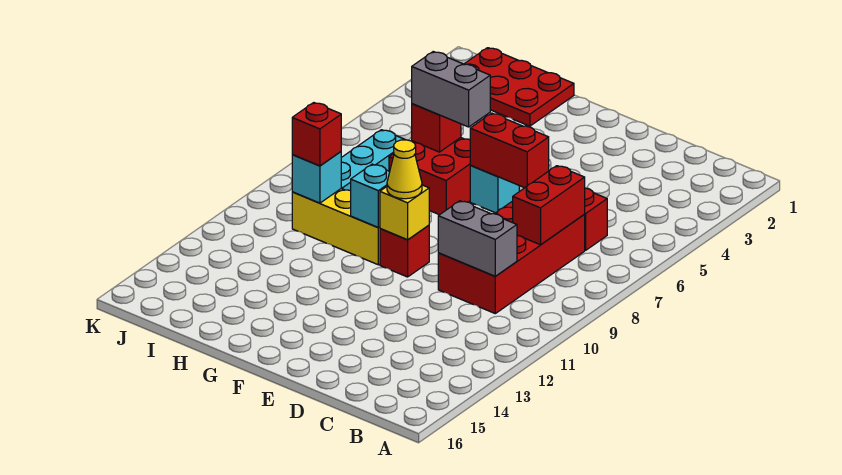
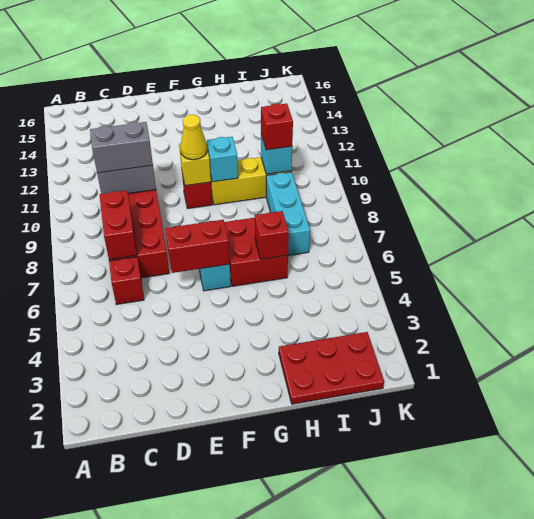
grey brick G6:H6 level 3 -> grey brick C10:D10 level 3

